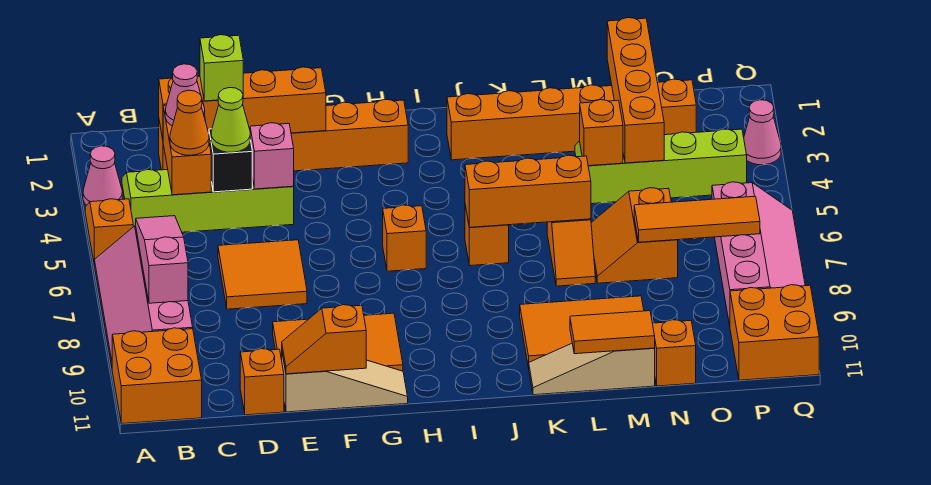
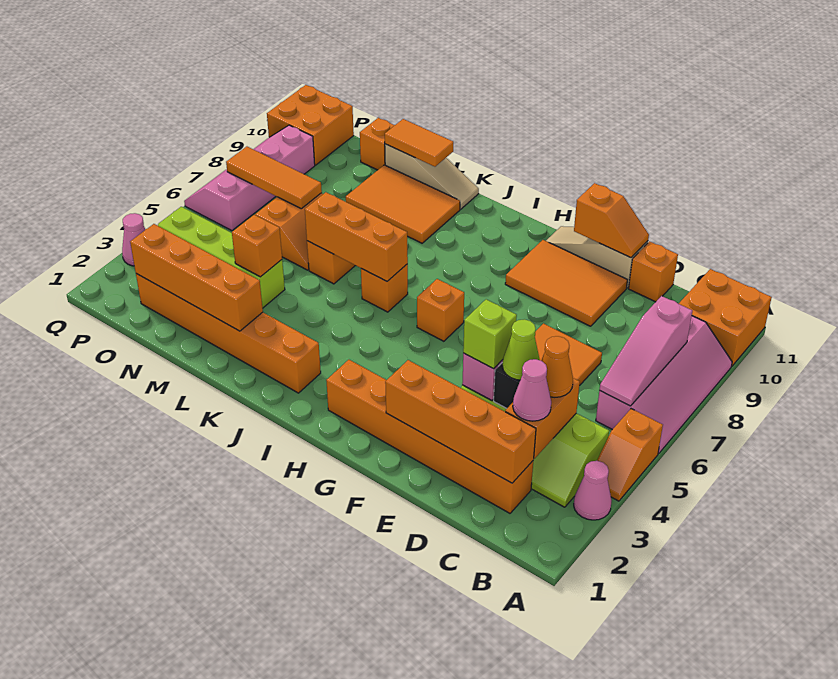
lime brick D2 level 3 -> lime brick E4 level 3
orange brick N1:N4 level 2 -> orange brick L2:O2 level 2

